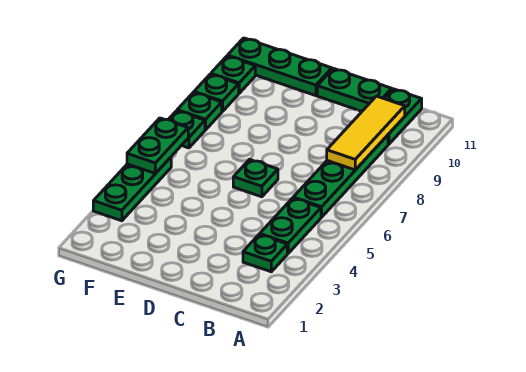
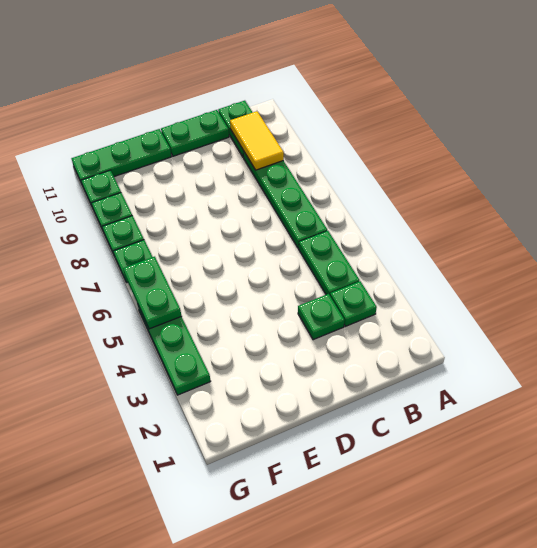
yellow tile B8:B10 level 2 -> yellow tile B9:B10 level 2
green plate D6 level 1 -> green plate C3 level 1

